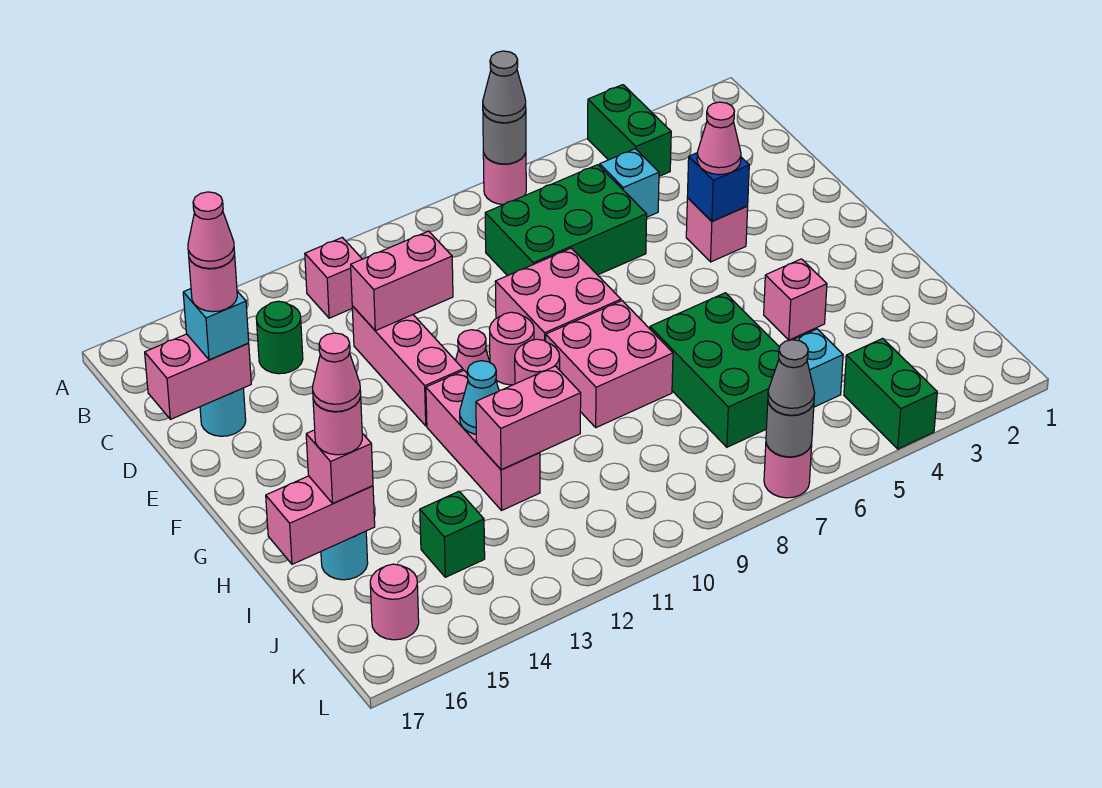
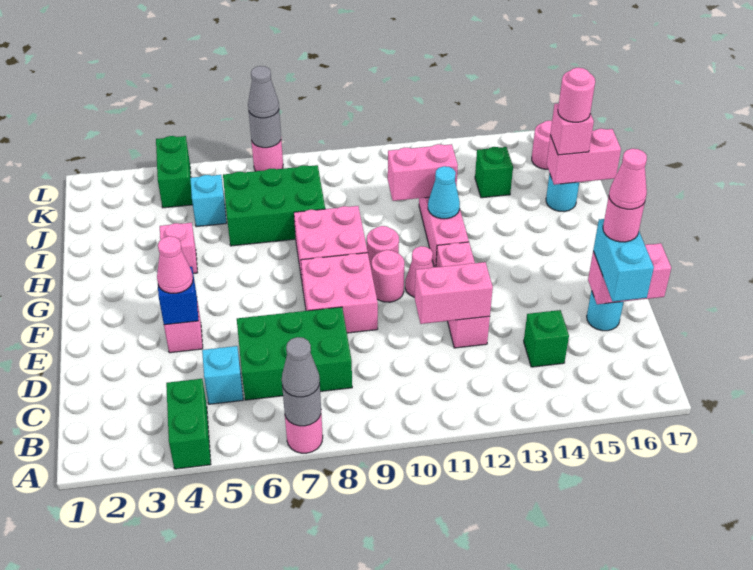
pink brick B12 level 1 -> none
green round brick C14 level 1 -> green brick C14 level 1
cyan brick D16 level 3 -> cyan brick C16:D16 level 3
green brick H6:J7 level 1 -> green brick I6:J8 level 1
pink cone I16 level 5 -> none

